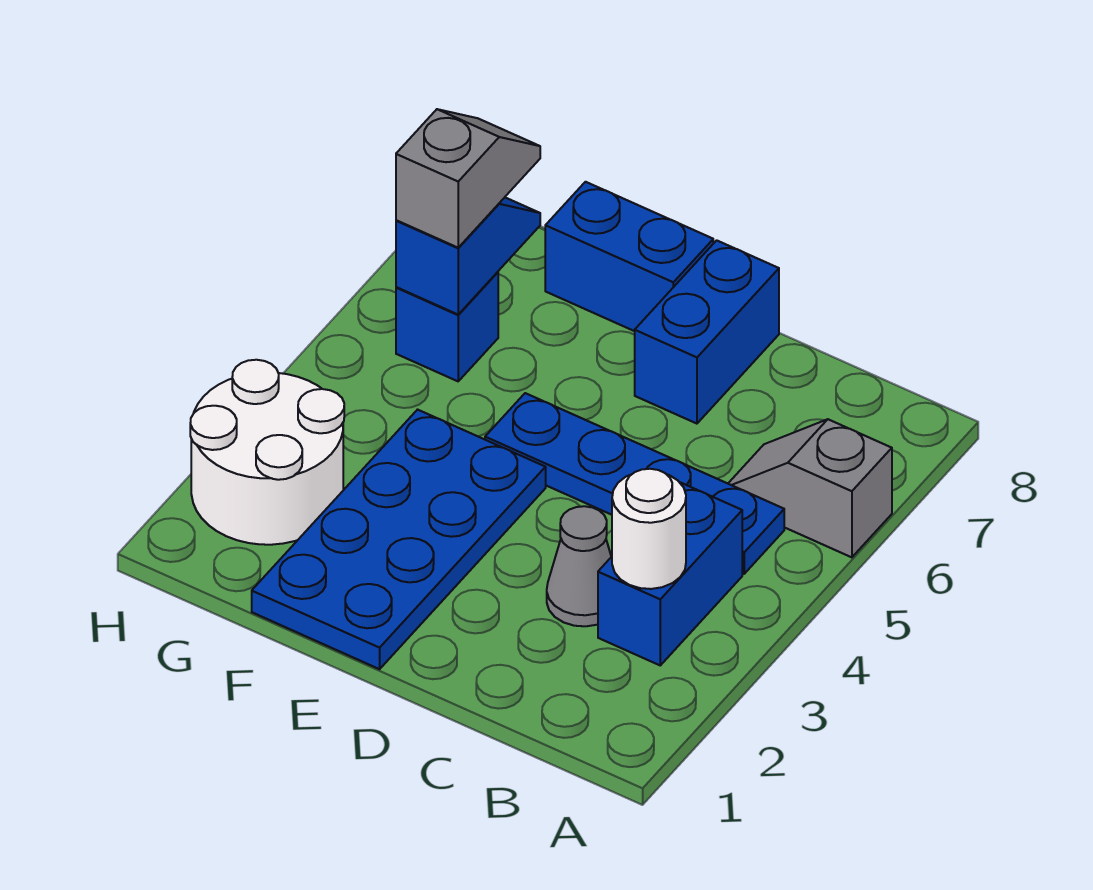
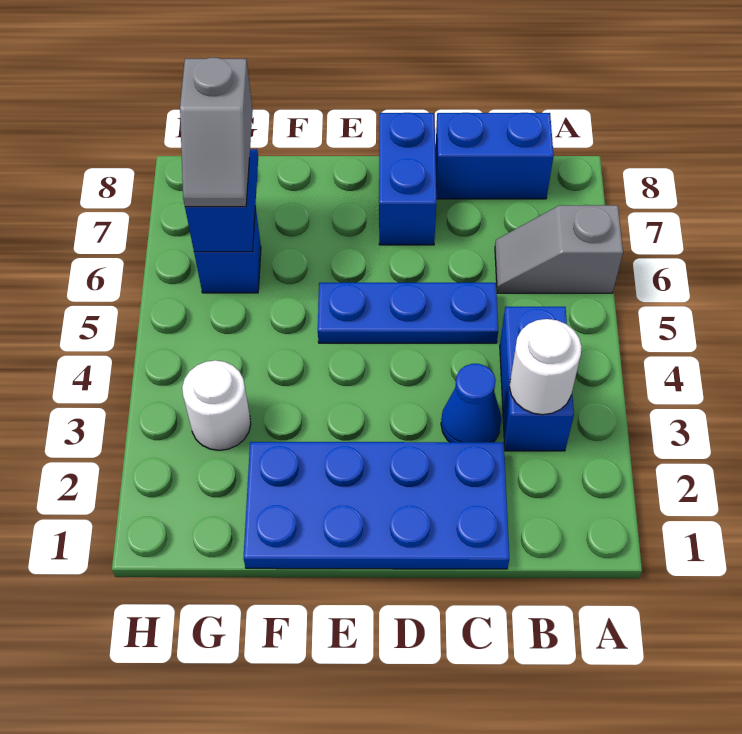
blue plate B5:E5 level 1 -> blue plate C5:E5 level 1
grey cone C3 level 1 -> blue cone C3 level 1
blue plate E1:F4 level 1 -> blue plate C1:F2 level 1
blue brick E8:F8 level 1 -> blue brick B8:C8 level 1
white round brick G2:H3 level 1 -> white round brick G3 level 1
grey slope G6:G7 level 3 top 6 -> grey slope G6:G7 level 3 top 7

